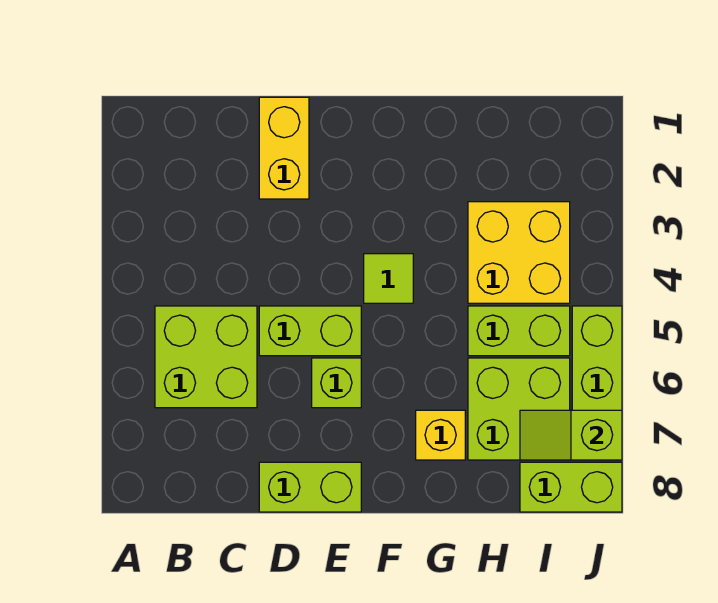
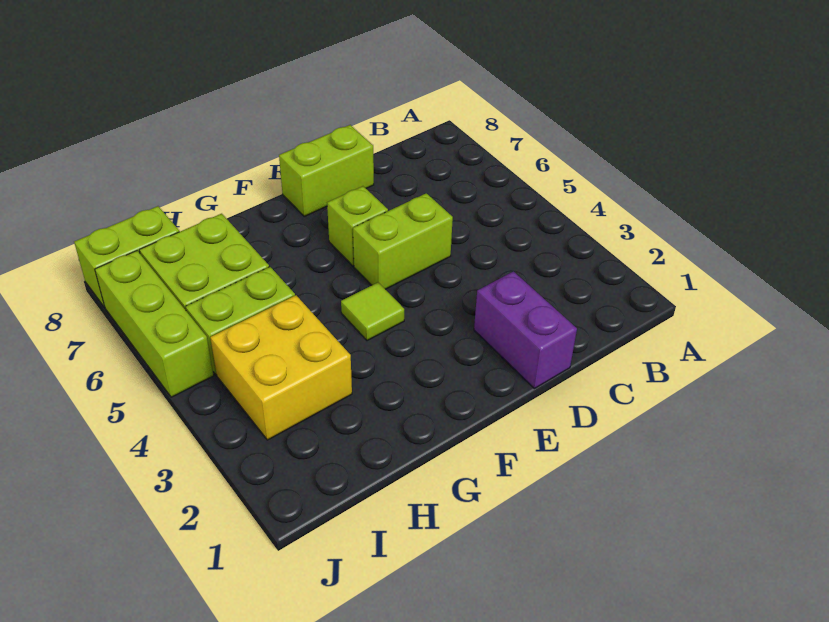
lime brick B5:C6 level 1 -> none
yellow brick D1:D2 level 1 -> purple brick D1:D2 level 1
yellow brick G7 level 1 -> none
lime slope I7:J7 level 2 top J -> none

